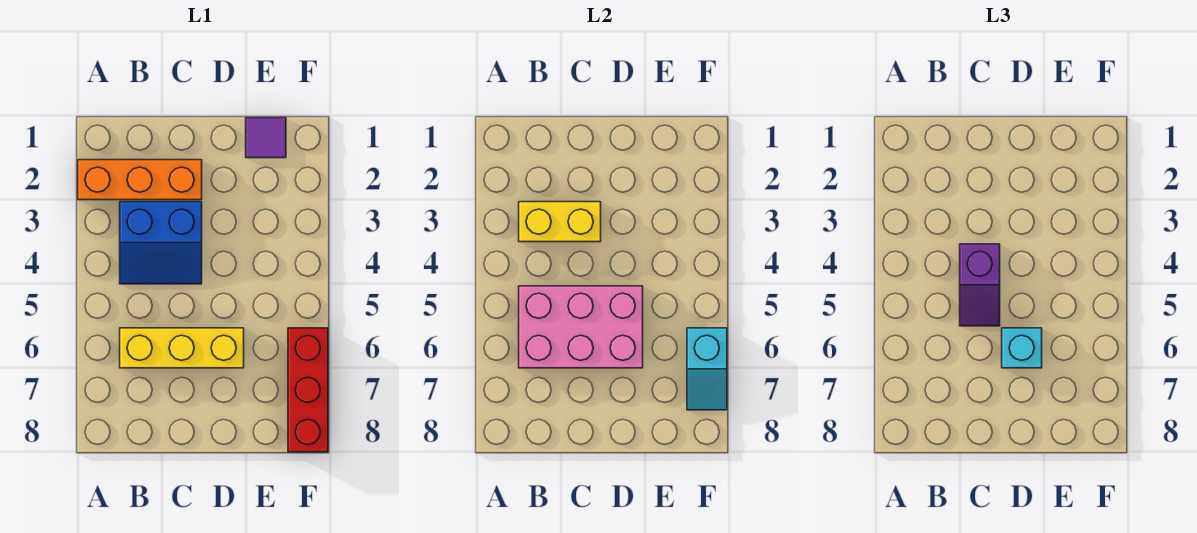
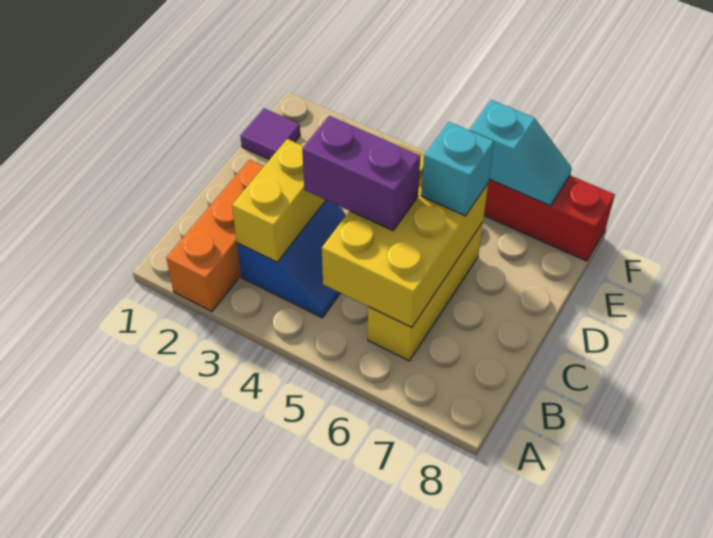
pink brick B5:D6 level 2 -> yellow brick B5:D6 level 2
purple slope C4:C5 level 3 top 4 -> purple brick C4:C5 level 3

